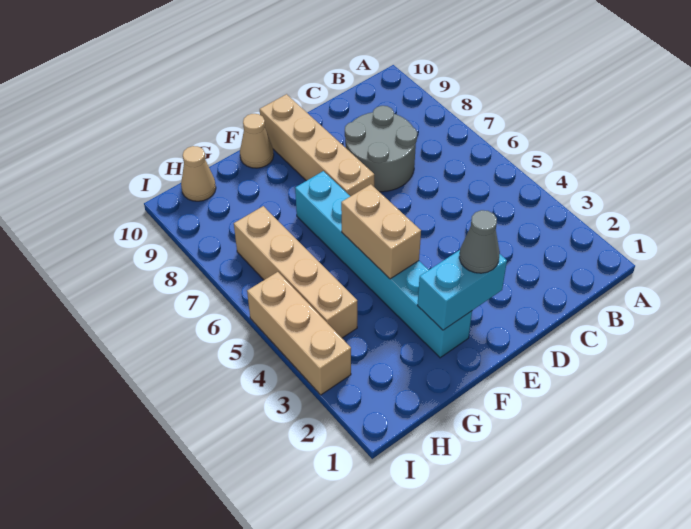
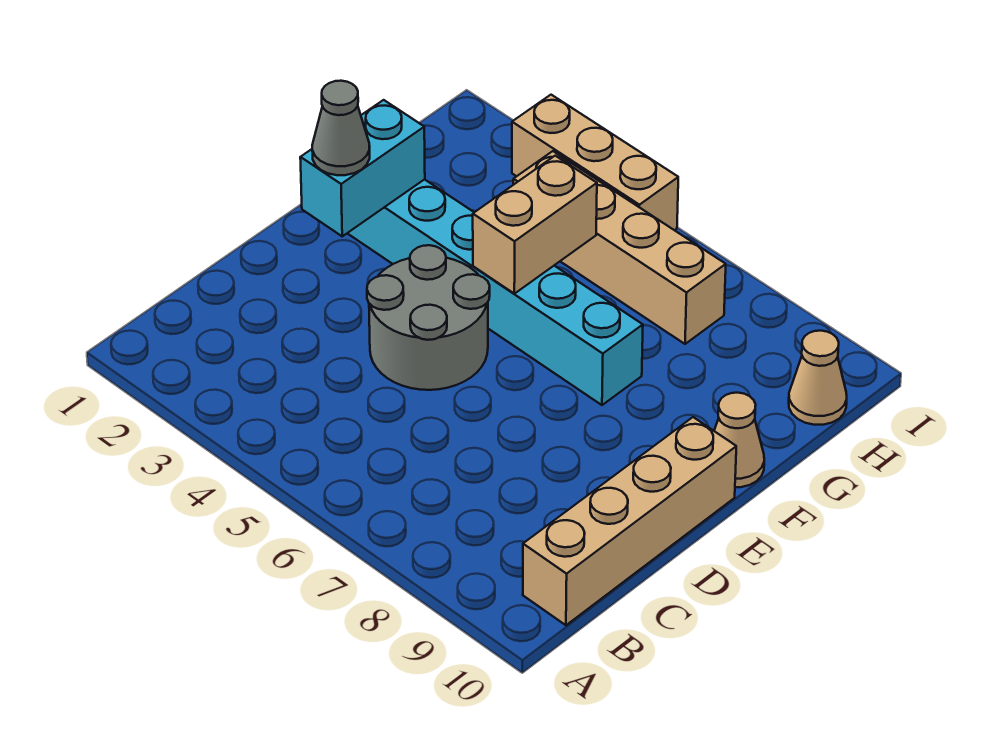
grey round brick C7:D8 level 1 -> grey round brick D4:E5 level 1
tan brick E7:E10 level 1 -> tan brick B10:E10 level 1
tan brick F4:F5 level 2 -> tan brick F5:G5 level 2

